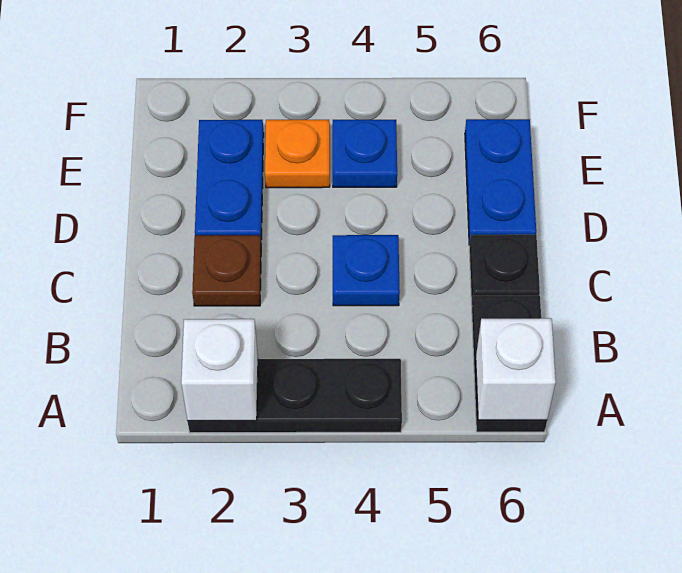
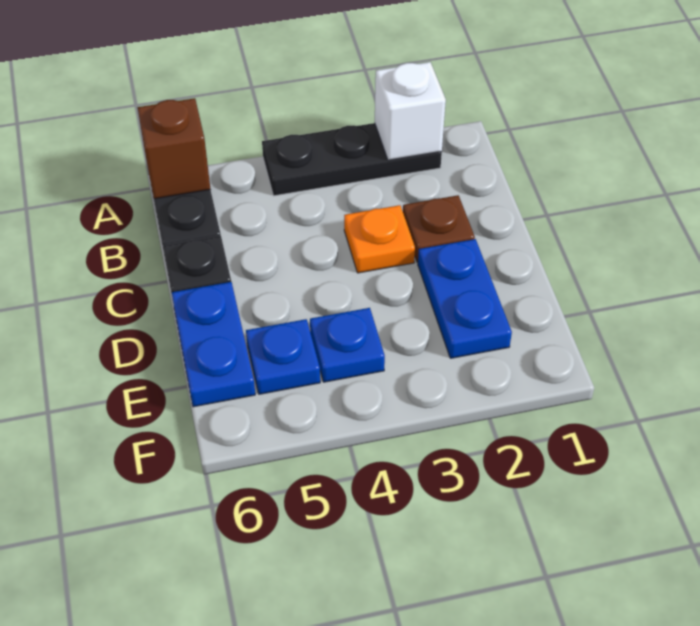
white brick A6 level 2 -> brown brick A6 level 2
blue plate C4 level 1 -> blue plate E5 level 1
orange plate E3 level 1 -> orange plate C3 level 1

